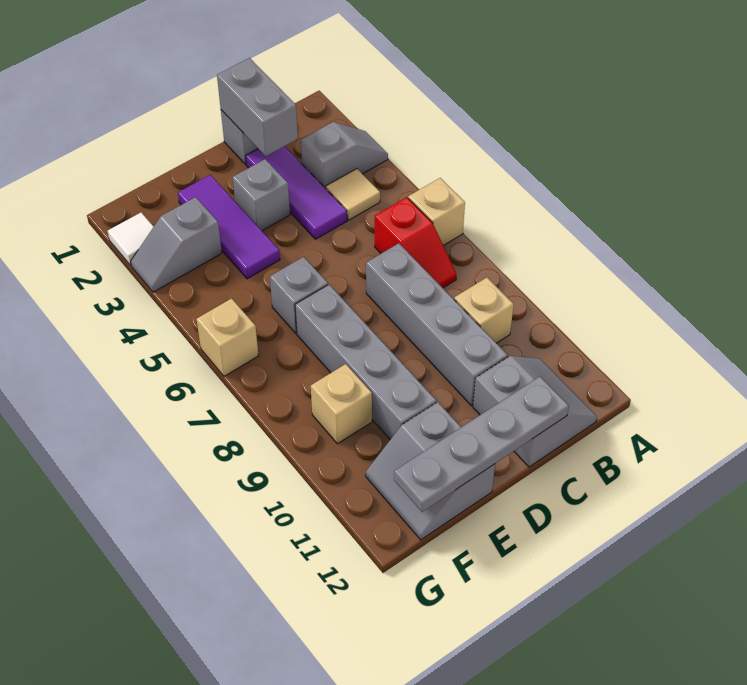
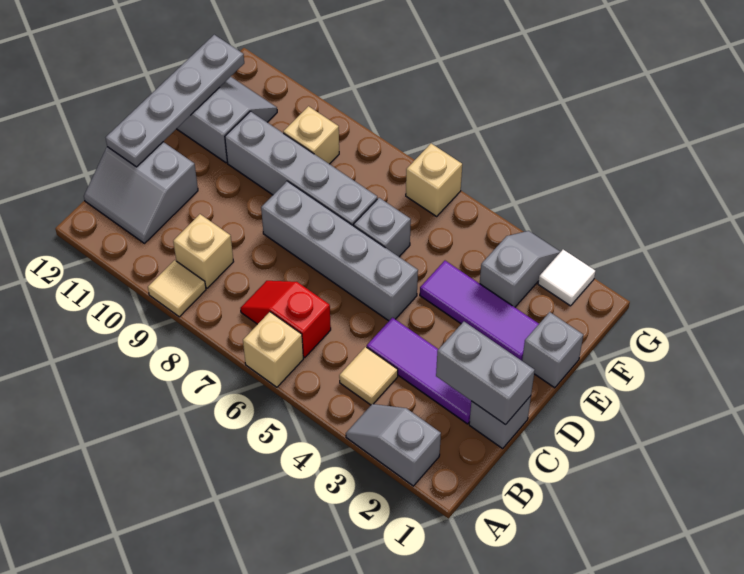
grey slope A3:B3 level 1 top B -> grey slope A2:A3 level 1 top 2
none -> tan tile A9 level 1
grey brick C7:C10 level 1 -> grey brick D5:D8 level 1
grey brick D3 level 1 -> grey brick E1 level 1

